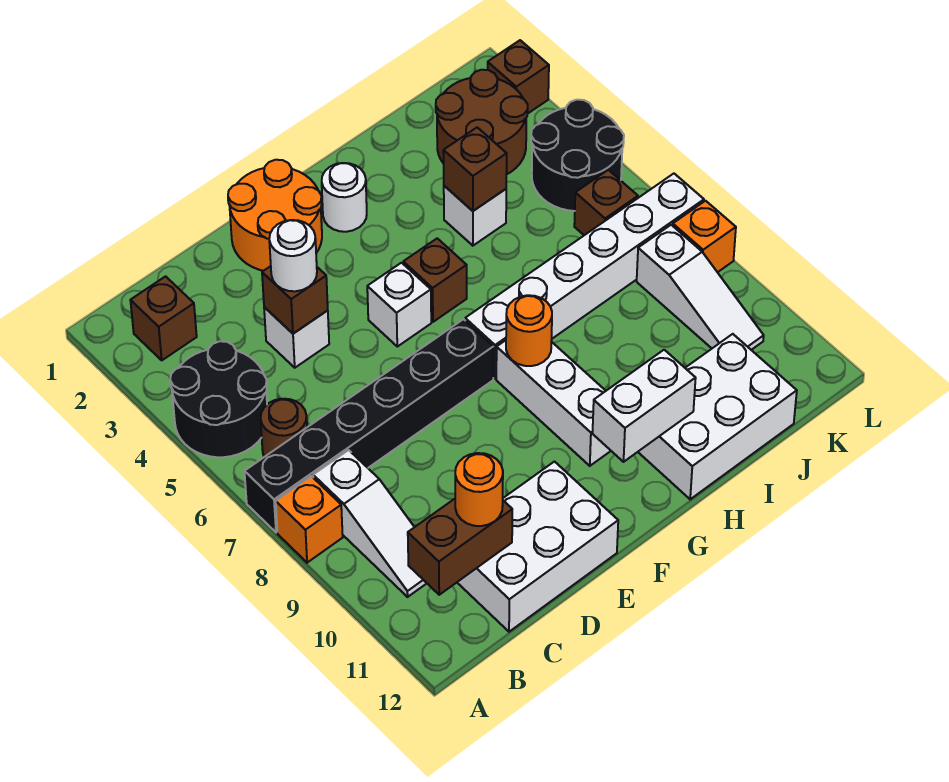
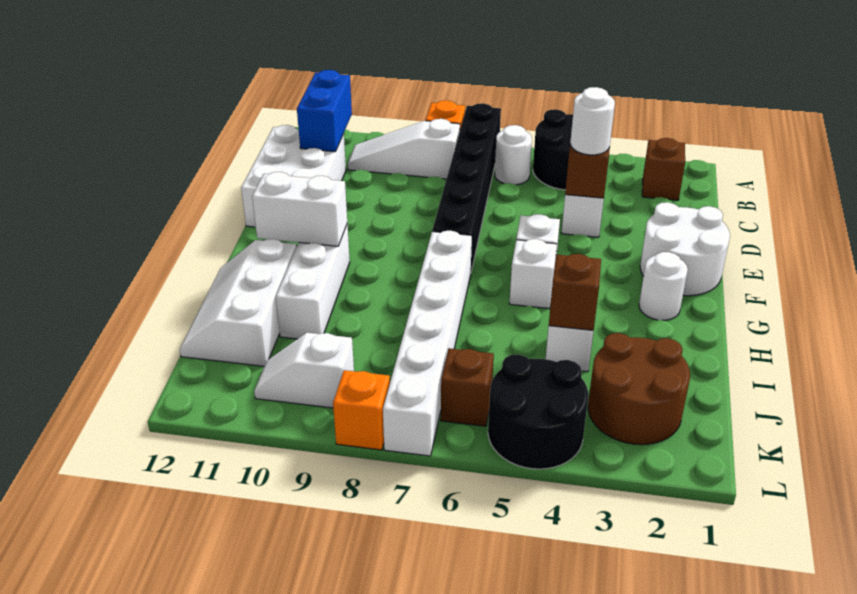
brown round brick B6 level 1 -> white round brick B6 level 1
brown brick B11:C11 level 2 -> blue brick B11:C11 level 2
orange round brick C11 level 3 -> none
orange round brick E1:F2 level 1 -> white round brick E1:F2 level 1
brown brick G5 level 1 -> white brick G5 level 1
white brick G8:G10 level 1 -> white brick G10:I10 level 1
orange round brick G8 level 2 -> none
white brick G11:H11 level 2 -> white brick G10:G11 level 2
white brick H11:J12 level 1 -> white slope H11:J12 level 1 top 11
white slope K8:K10 level 1 top 8 -> white slope K9:K10 level 1 top 9
brown brick L2 level 1 -> none

